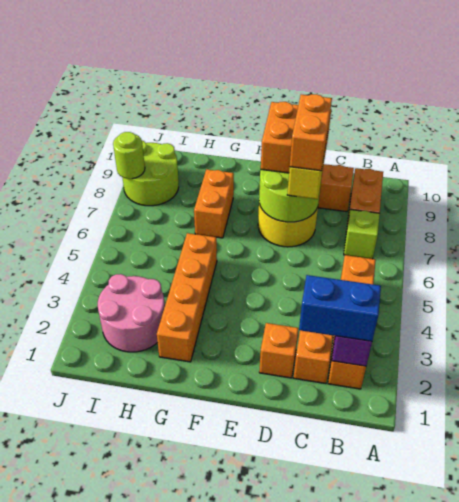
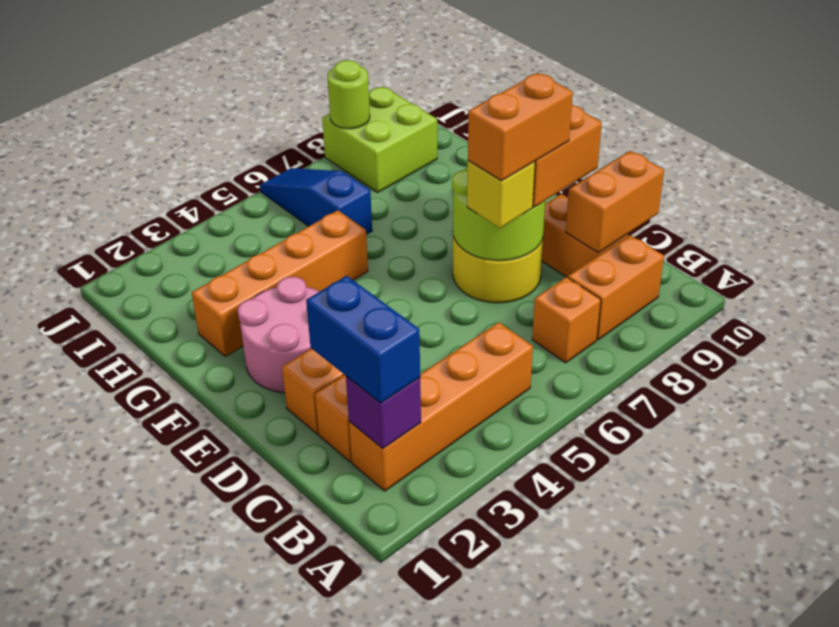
lime brick B7 level 1 -> orange brick B7 level 1
orange brick G7:G8 level 1 -> orange brick C9:C10 level 2
pink round brick H2:I3 level 1 -> pink round brick E2:F3 level 1
none -> blue slope H6:J6 level 1 top H
lime round brick I8:J9 level 1 -> lime brick I8:J9 level 1

